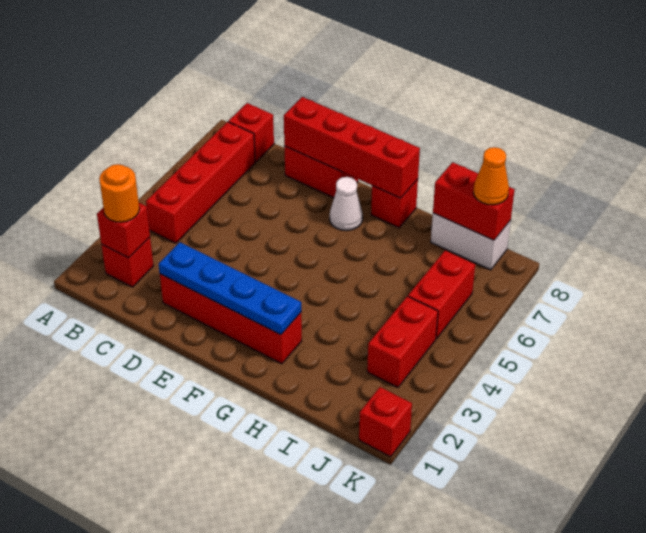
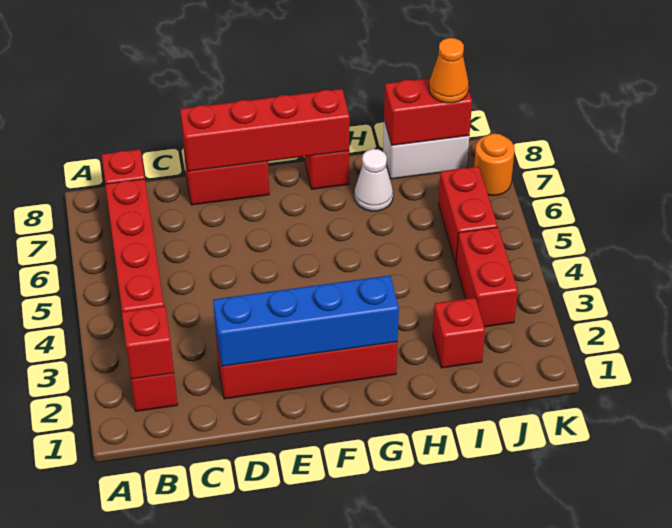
orange round brick B2 level 3 -> orange round brick K7 level 1
blue plate D2:G2 level 2 -> blue brick D2:G2 level 2
white cone F7 level 1 -> white cone H7 level 1
red brick K1 level 1 -> red brick I2 level 1

